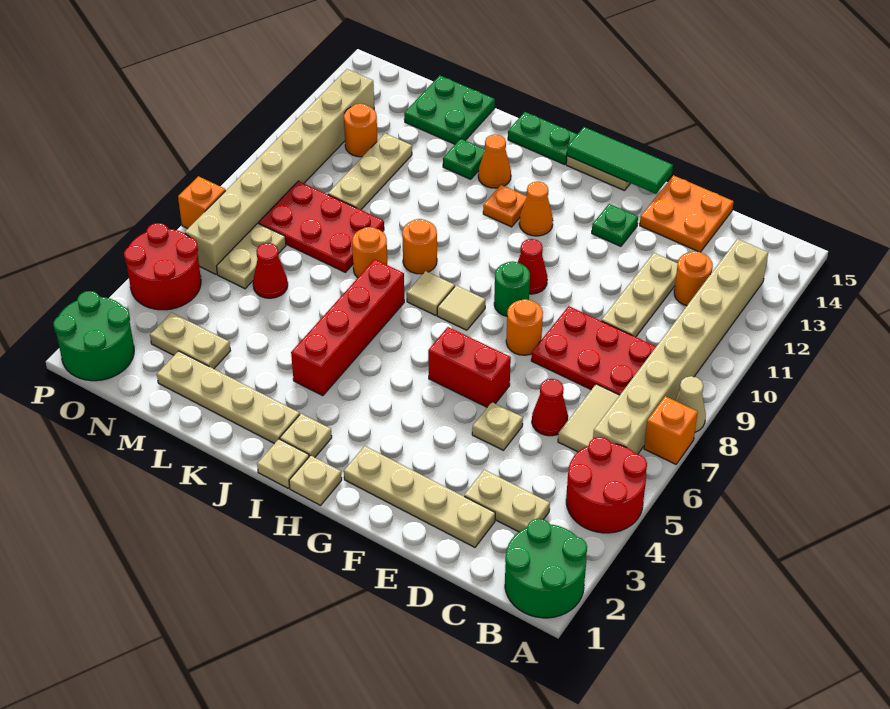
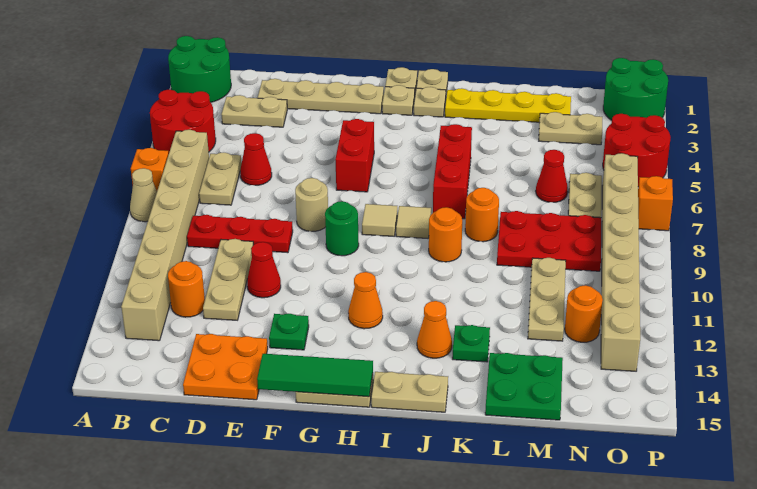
tan tile C6:C7 level 1 -> tan plate C6:C7 level 1
red plate C8:E9 level 1 -> red plate C9:E9 level 1
tan plate E5 level 1 -> tan plate H2 level 1
red brick F6:G6 level 1 -> red brick G5:G6 level 1
orange round brick F8 level 1 -> tan round brick F8 level 1
red cone G10 level 1 -> red cone E11 level 1
orange plate I12 level 1 -> none
green plate I15:J15 level 1 -> tan plate I15:J15 level 1
tan plate J2:M2 level 1 -> yellow plate J2:M2 level 1
red brick J4:J7 level 1 -> red brick J5:J7 level 1

